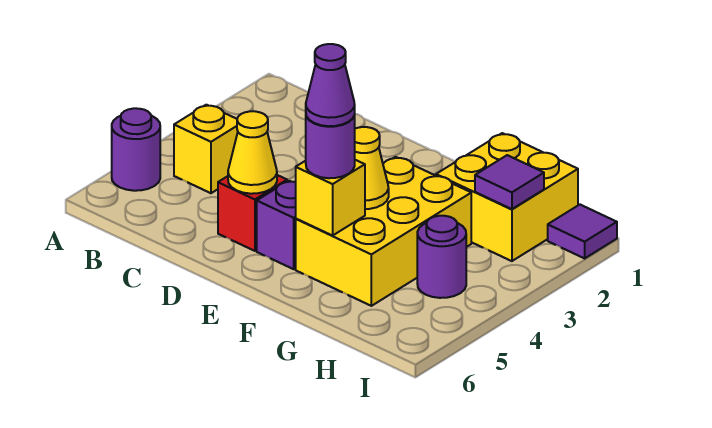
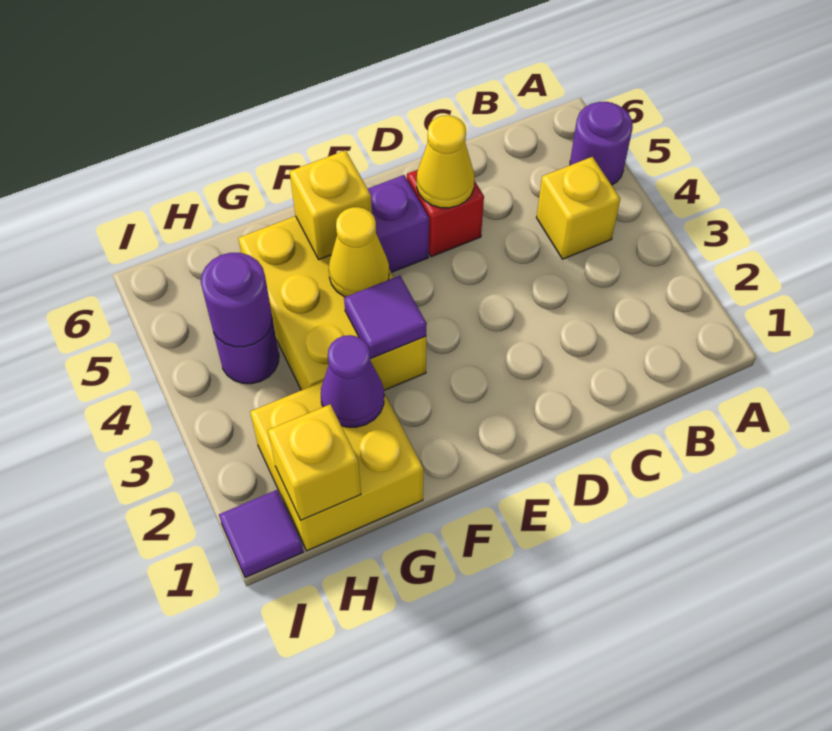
purple round brick F5 level 3 -> purple round brick H4 level 2
purple cone F5 level 4 -> purple cone G2 level 2
none -> yellow brick H1 level 2
purple tile H2 level 2 -> purple tile F3 level 2

